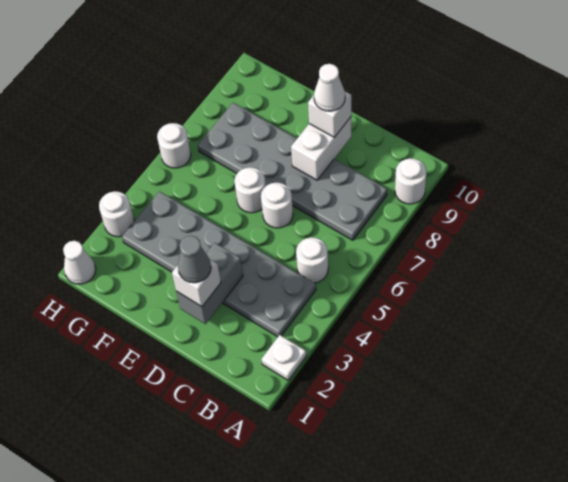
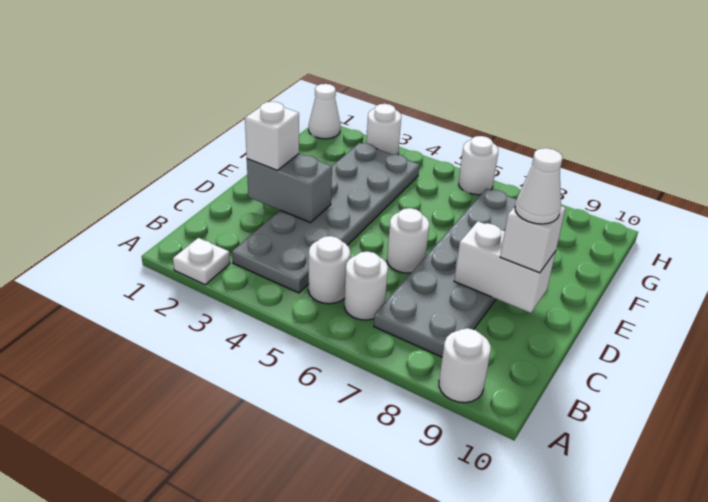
grey cone D2 level 4 -> none
white round brick E6 level 1 -> white round brick B6 level 1

